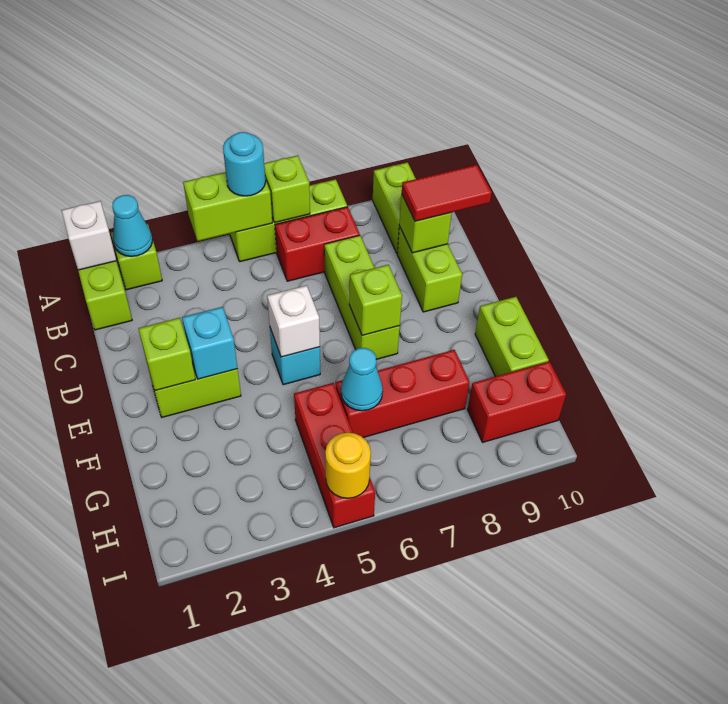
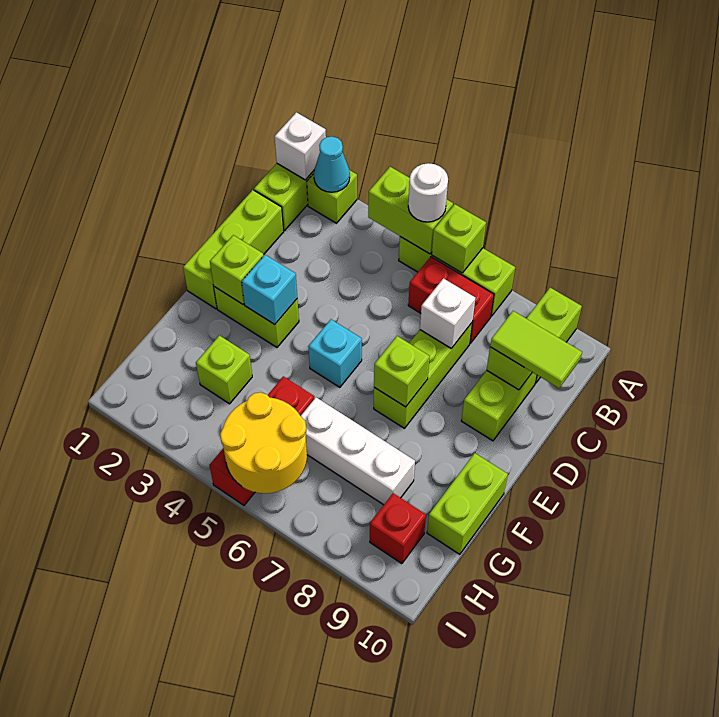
cyan round brick A5 level 3 -> white round brick A5 level 3
none -> lime brick C1:E1 level 1
red tile C9:C10 level 3 -> lime tile C9:C10 level 3
white brick E5 level 2 -> white brick C7 level 2
none -> lime brick G3 level 1
red brick G6:G8 level 1 -> white brick G6:G8 level 1
cyan cone G6 level 2 -> none
red brick H9:H10 level 1 -> red brick H9 level 1
yellow round brick I5 level 2 -> yellow round brick H5:I6 level 2

